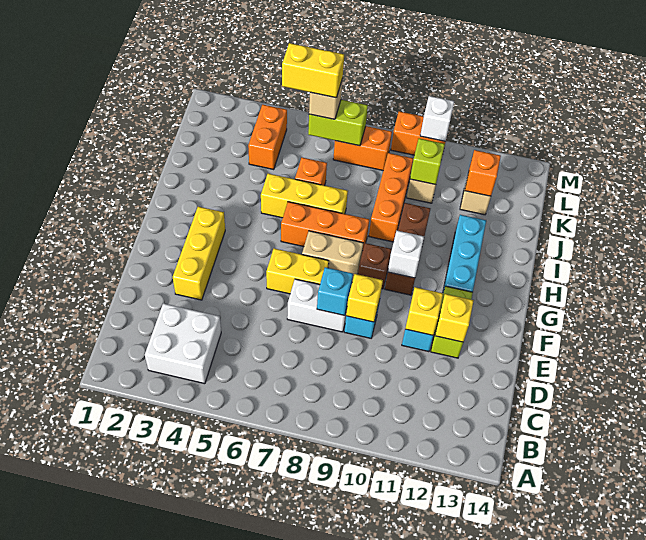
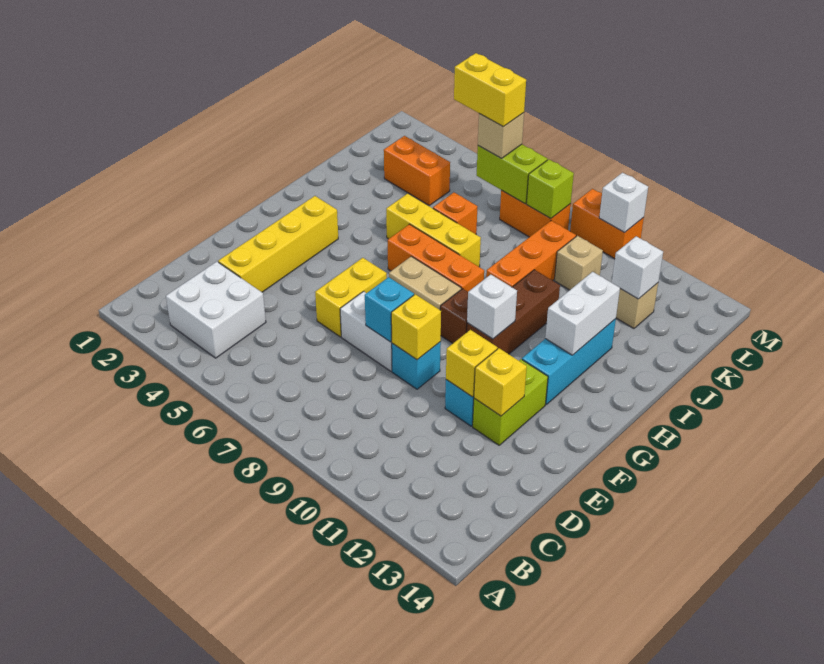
yellow brick E3:G3 level 1 -> yellow brick D3:G3 level 1
yellow brick F6:F7 level 1 -> yellow brick E6:F6 level 1
none -> white brick H12:I12 level 2
orange brick K4:L4 level 1 -> orange brick K3:K4 level 1
lime brick K10 level 2 -> lime brick L8 level 2
orange brick K12 level 2 -> white brick K12 level 2

